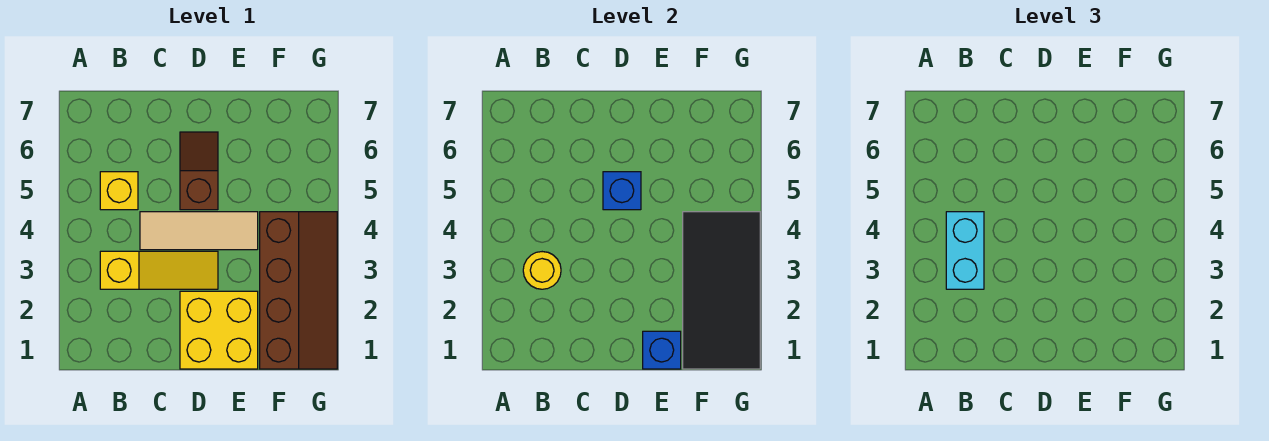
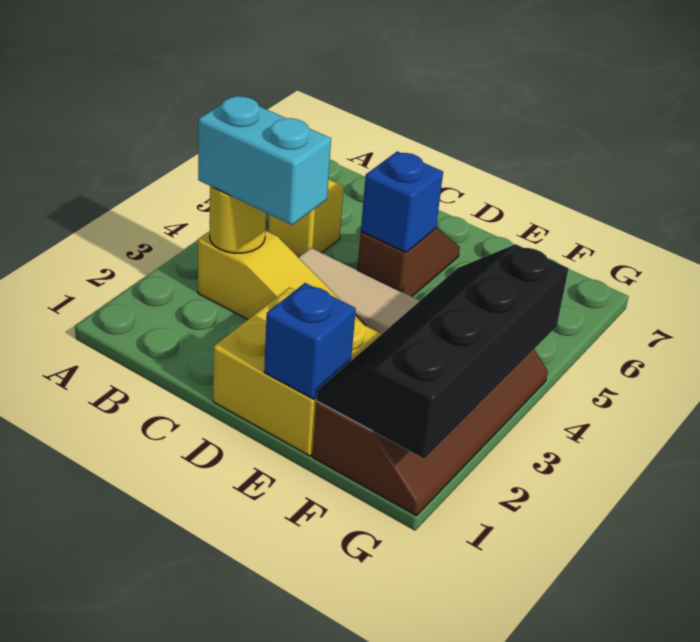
cyan brick B3:B4 level 3 -> cyan brick B3:C3 level 3
black tile F1:G4 level 2 -> black slope F1:G4 level 2 top G

